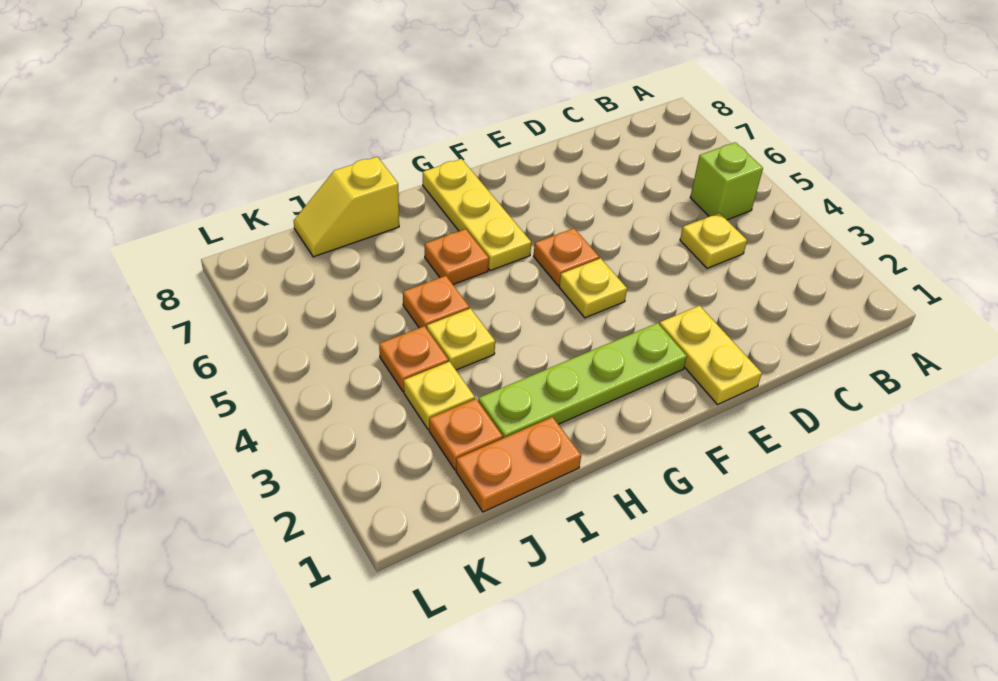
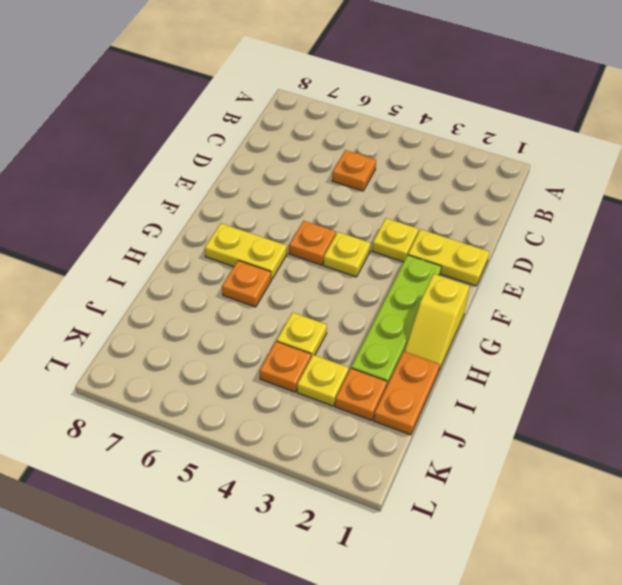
lime brick B5 level 1 -> none
yellow plate C4 level 1 -> yellow plate E3 level 1
yellow plate G6:G8 level 1 -> yellow plate G6:G7 level 1
orange plate I5 level 1 -> orange plate C5 level 1
yellow slope I8:J8 level 1 top I -> yellow slope G1:H1 level 1 top G

